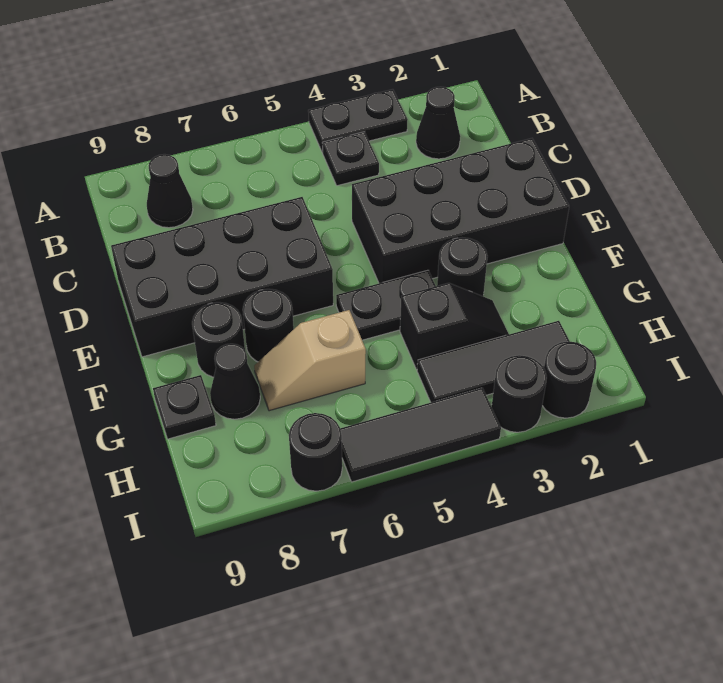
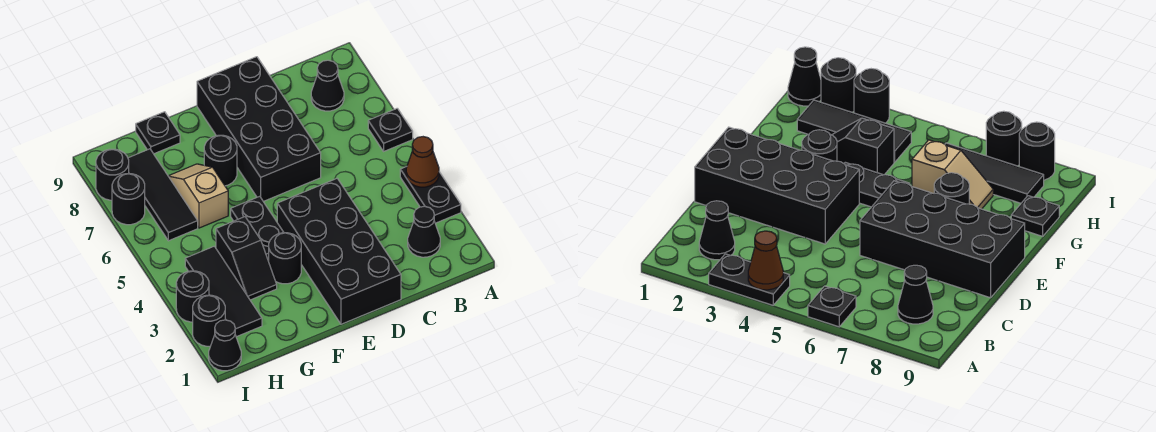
none -> brown cone A4 level 2
black plate B4 level 1 -> black plate A6 level 1
black round brick F8 level 1 -> black round brick I8 level 1
black cone G8 level 1 -> black cone I1 level 1
black tile I4:I6 level 1 -> black tile H6:H8 level 1

